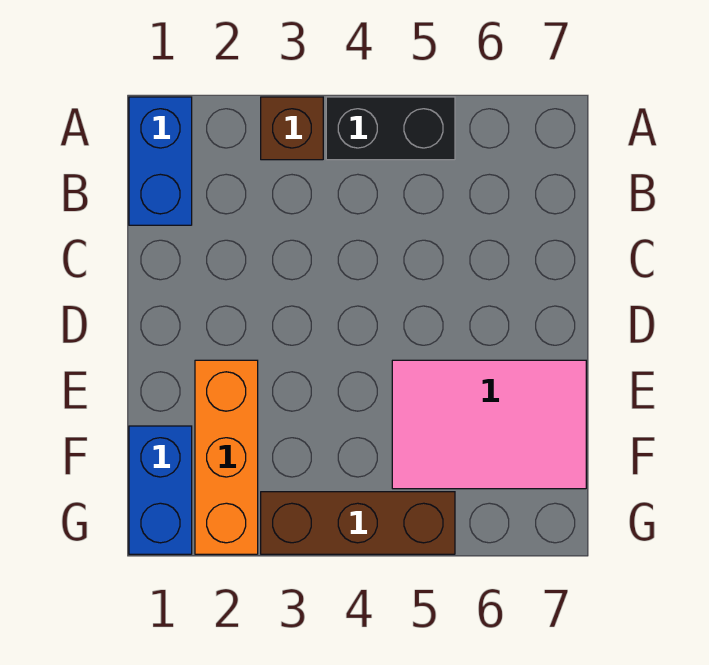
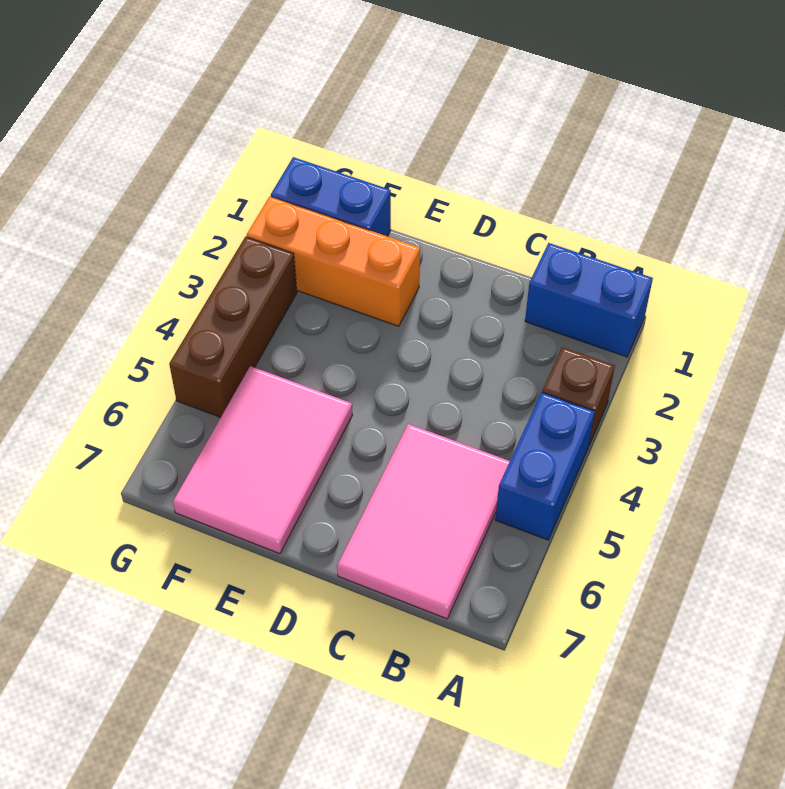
black brick A4:A5 level 1 -> blue brick A4:A5 level 1
none -> pink tile B5:C7 level 1

